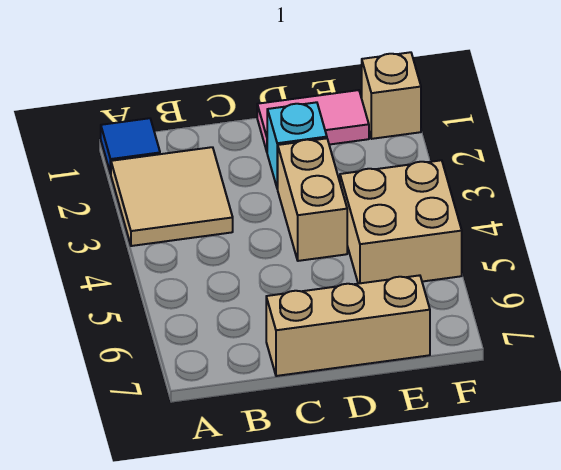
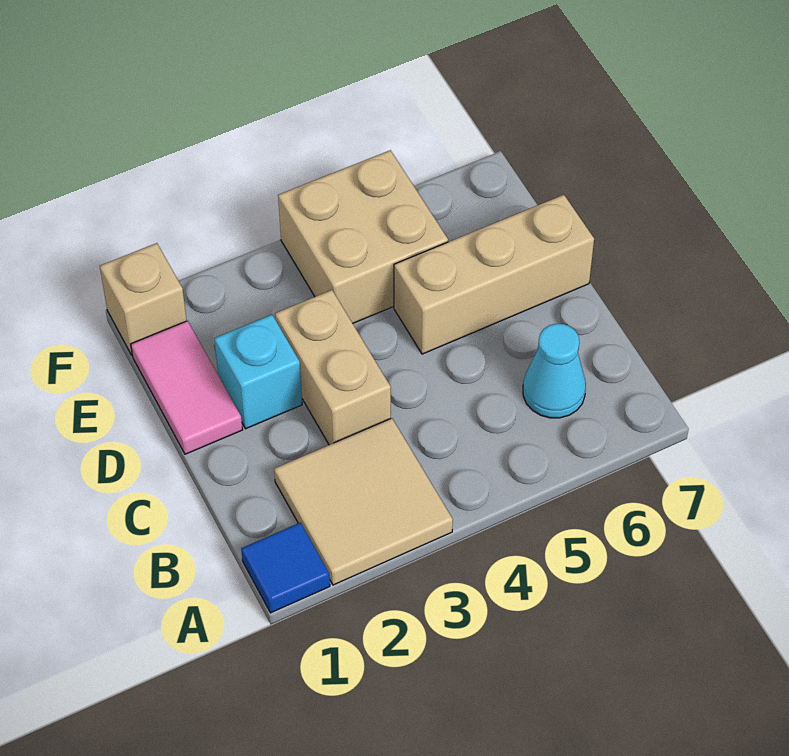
none -> cyan cone B6 level 1
tan brick C7:E7 level 1 -> tan brick D5:D7 level 1
tan brick D3:D4 level 1 -> tan brick C3:D3 level 1

